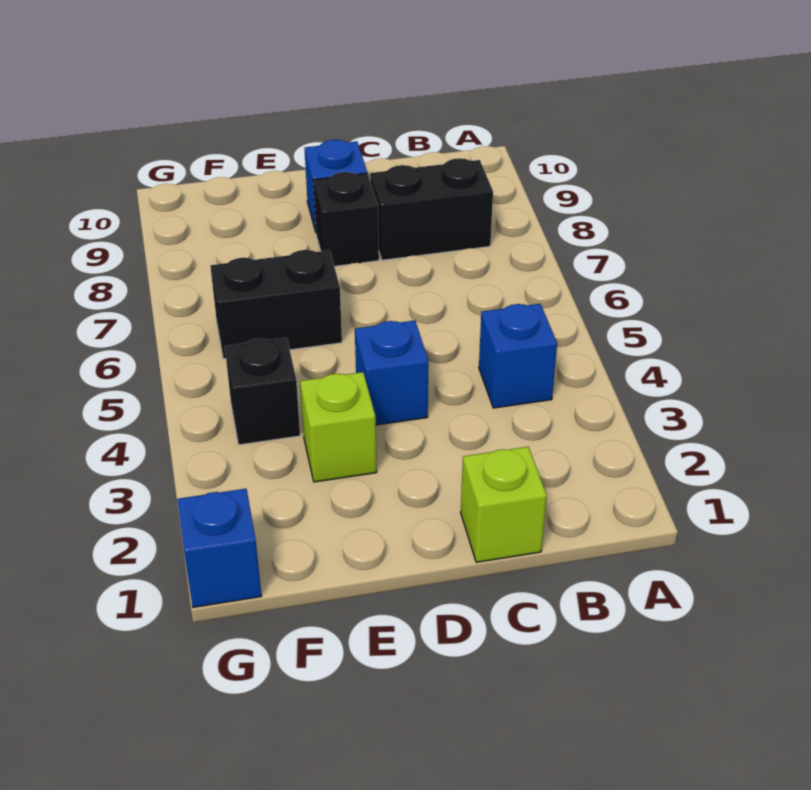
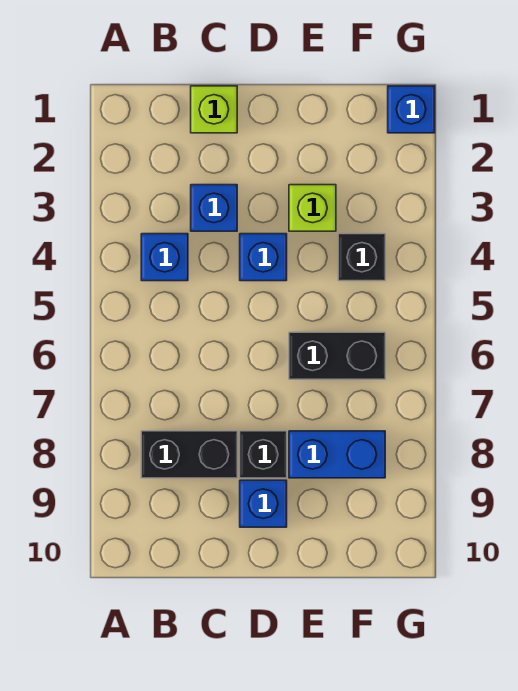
none -> blue brick C3 level 1
none -> blue brick E8:F8 level 1

